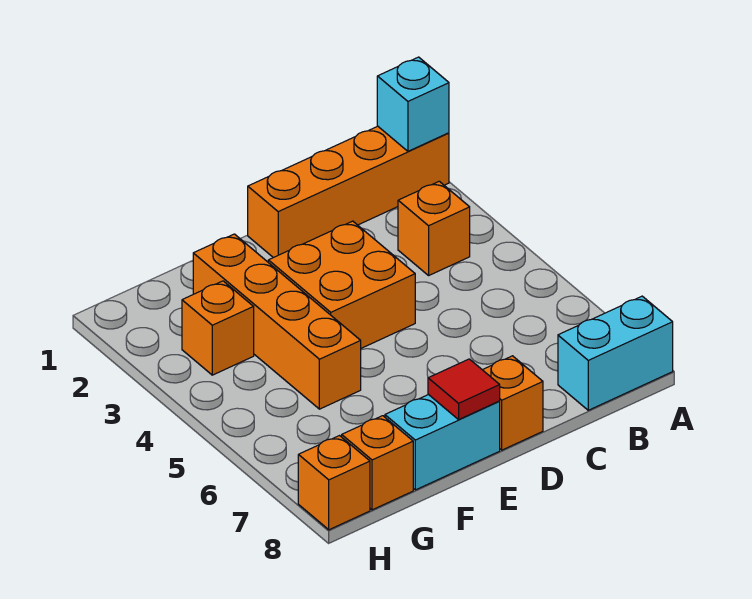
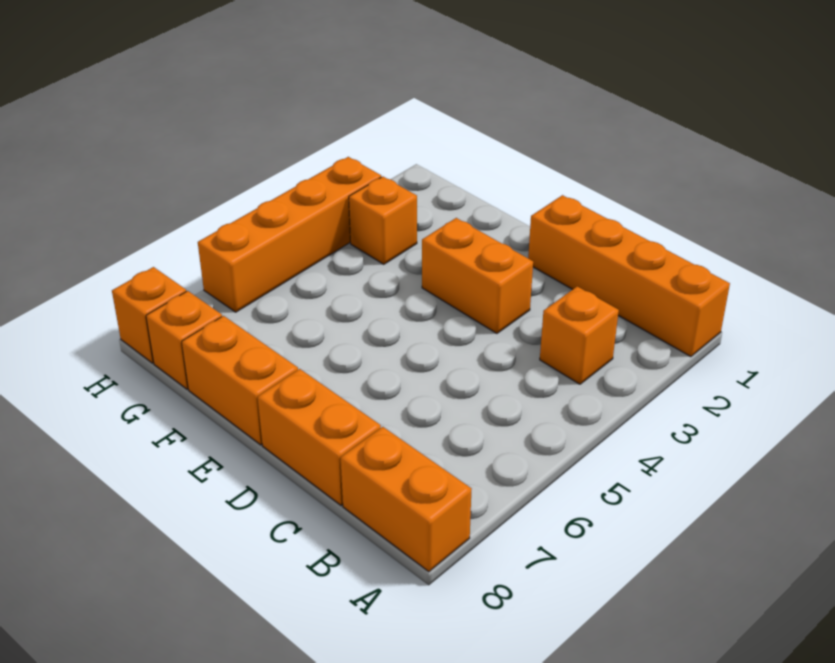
cyan brick A1 level 2 -> none
cyan brick A8:B8 level 1 -> orange brick A8:B8 level 1
orange brick D3:E4 level 1 -> orange brick D3:E3 level 1
orange brick D8 level 1 -> orange brick C8:D8 level 1
cyan brick E8:F8 level 1 -> orange brick E8:F8 level 1
red tile E8 level 2 -> none
orange brick F2:F5 level 1 -> orange brick H3:H6 level 1

